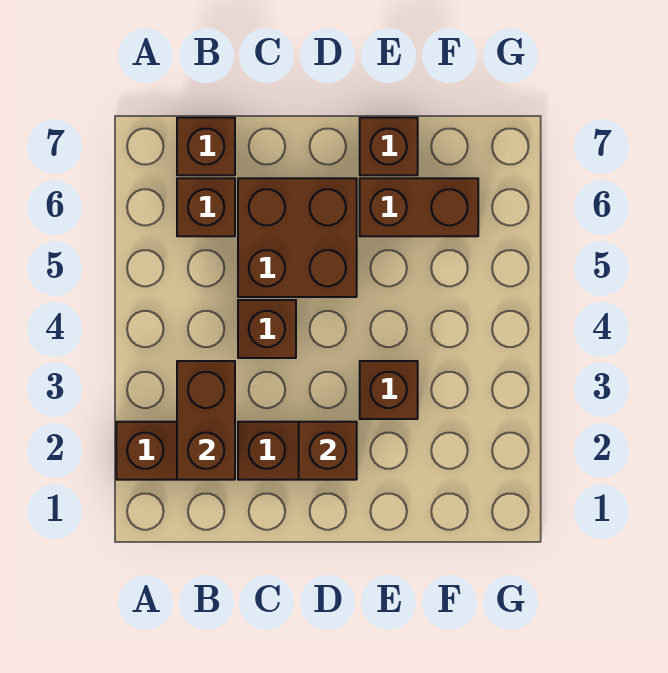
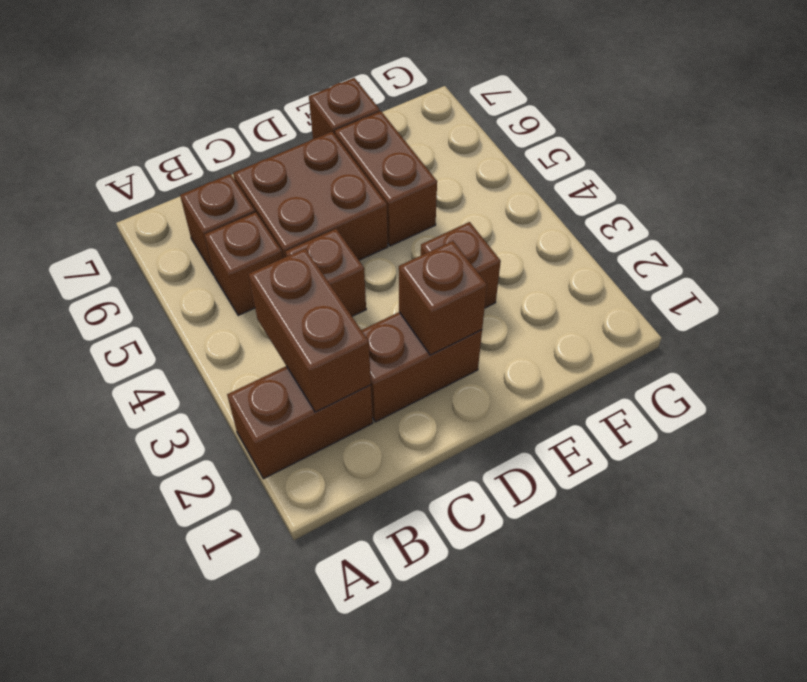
brown brick B7 level 1 -> brown brick B5 level 1
brown brick E6:F6 level 1 -> brown brick E5:E6 level 1

